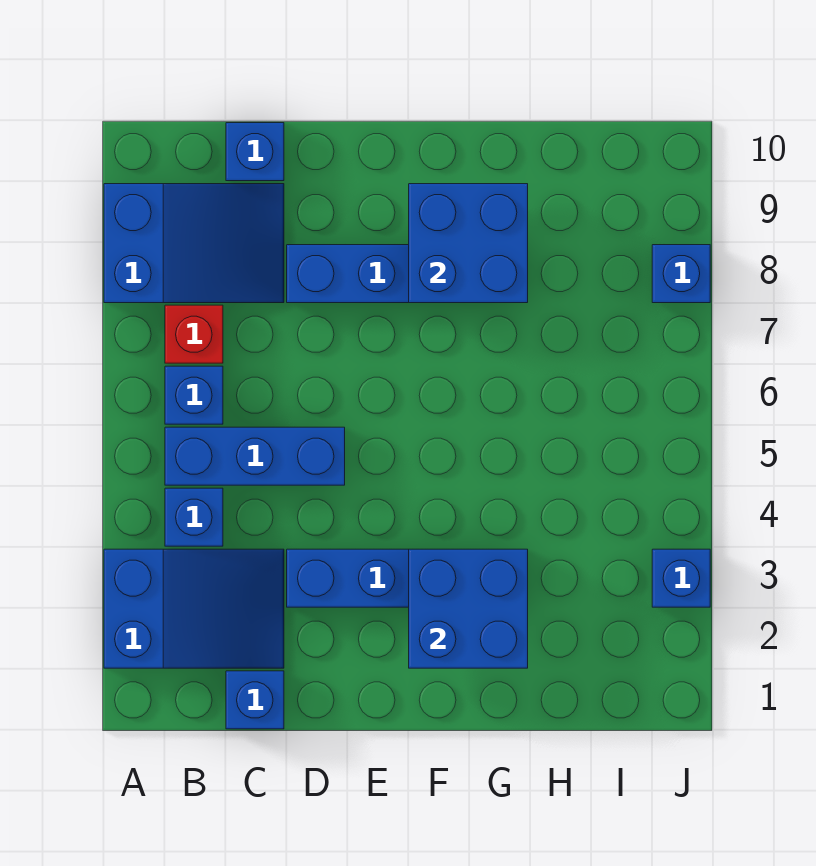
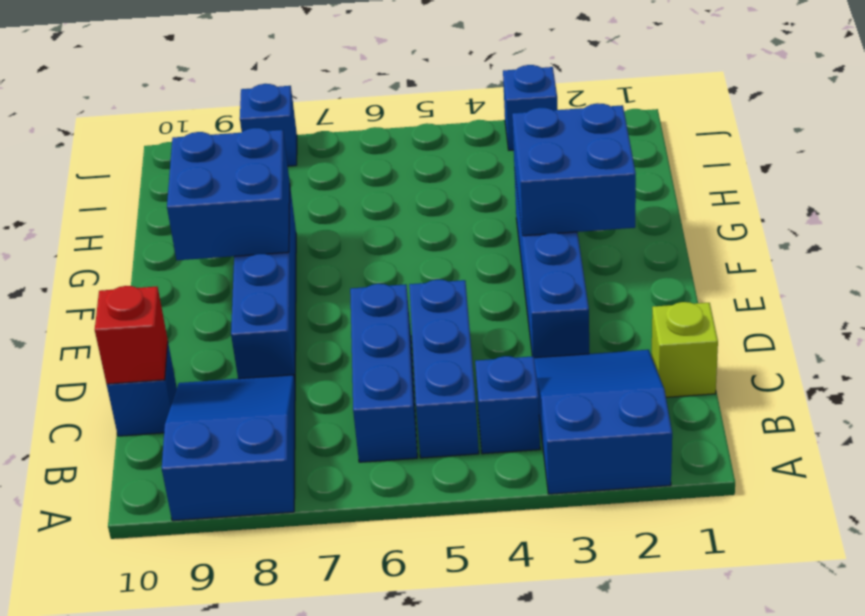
blue brick B6 level 1 -> blue brick B6:D6 level 1
red brick B7 level 1 -> red brick C10 level 2
blue brick C1 level 1 -> lime brick C1 level 1

